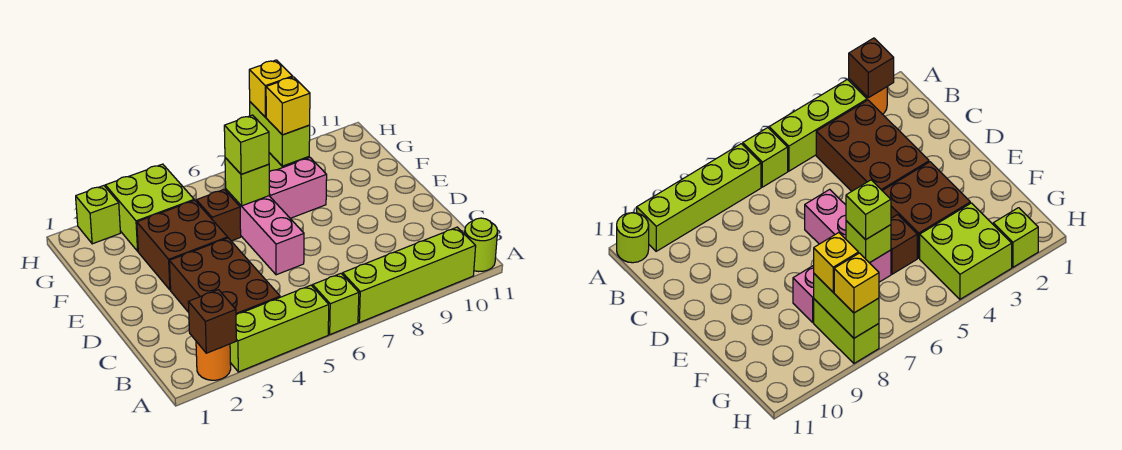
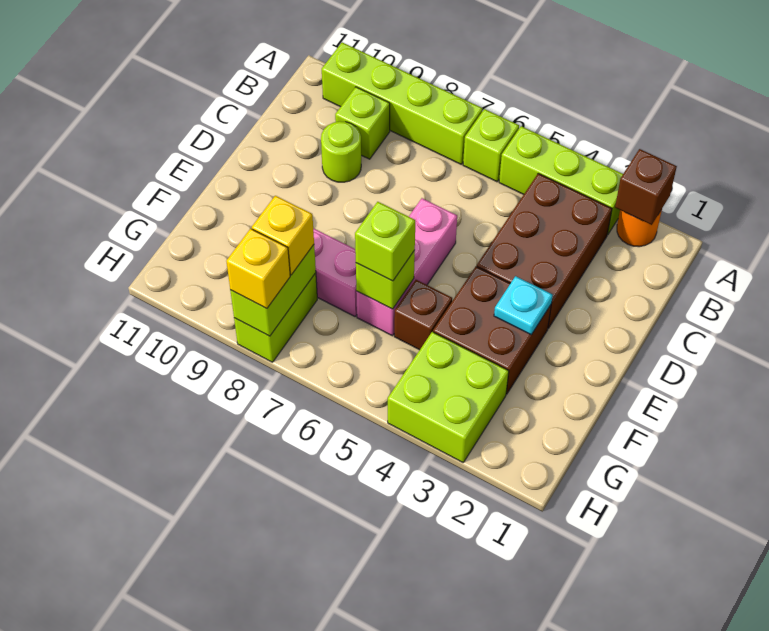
lime round brick A11 level 1 -> lime round brick C9 level 1
none -> cyan plate E3 level 2
lime brick H2 level 1 -> lime brick B9 level 1

